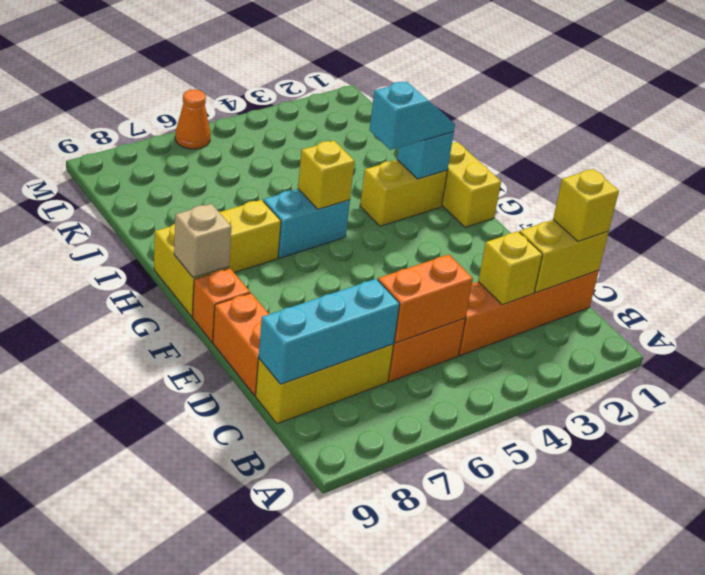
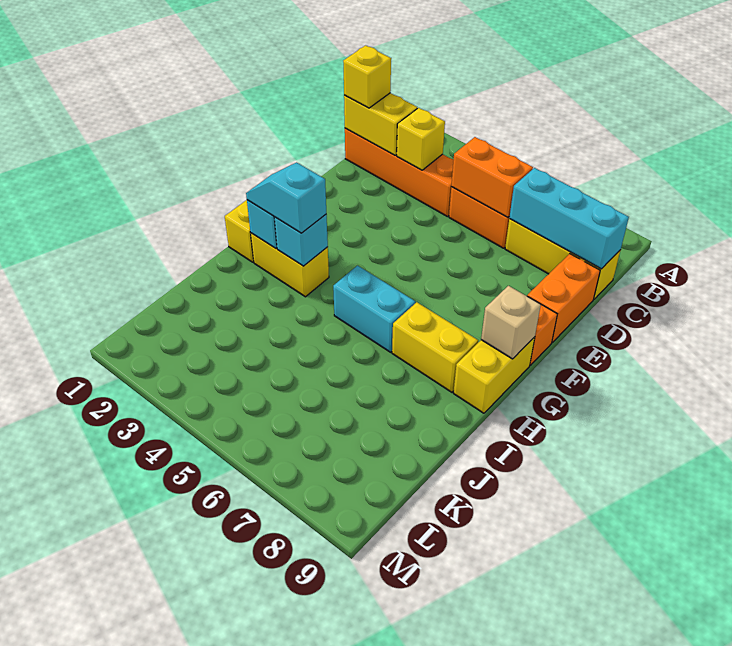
none -> cyan brick H3 level 2
yellow brick H5 level 2 -> none
orange cone M6 level 1 -> none

